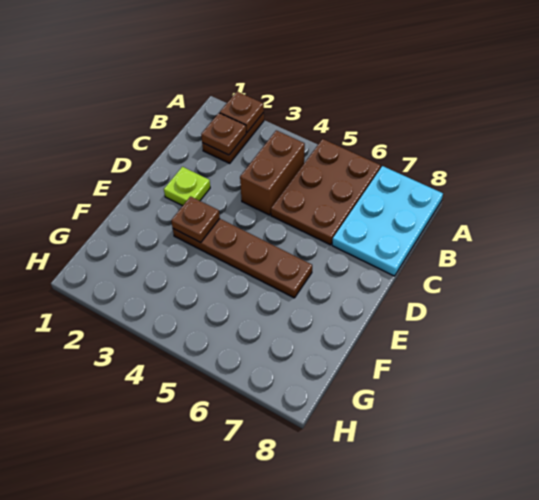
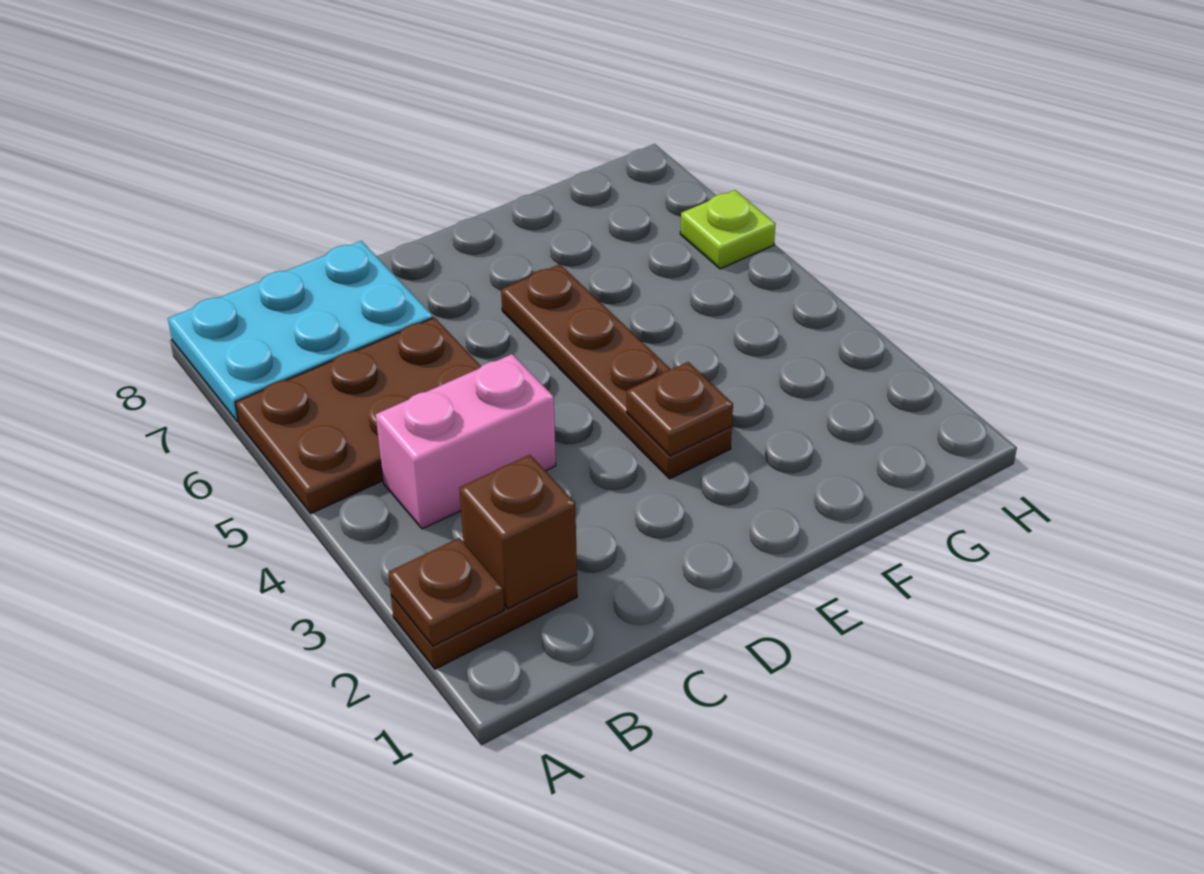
brown plate B2 level 2 -> brown brick B2 level 2
brown brick B4:C4 level 1 -> pink brick B4:C4 level 1
lime plate D2 level 1 -> lime plate H6 level 1

